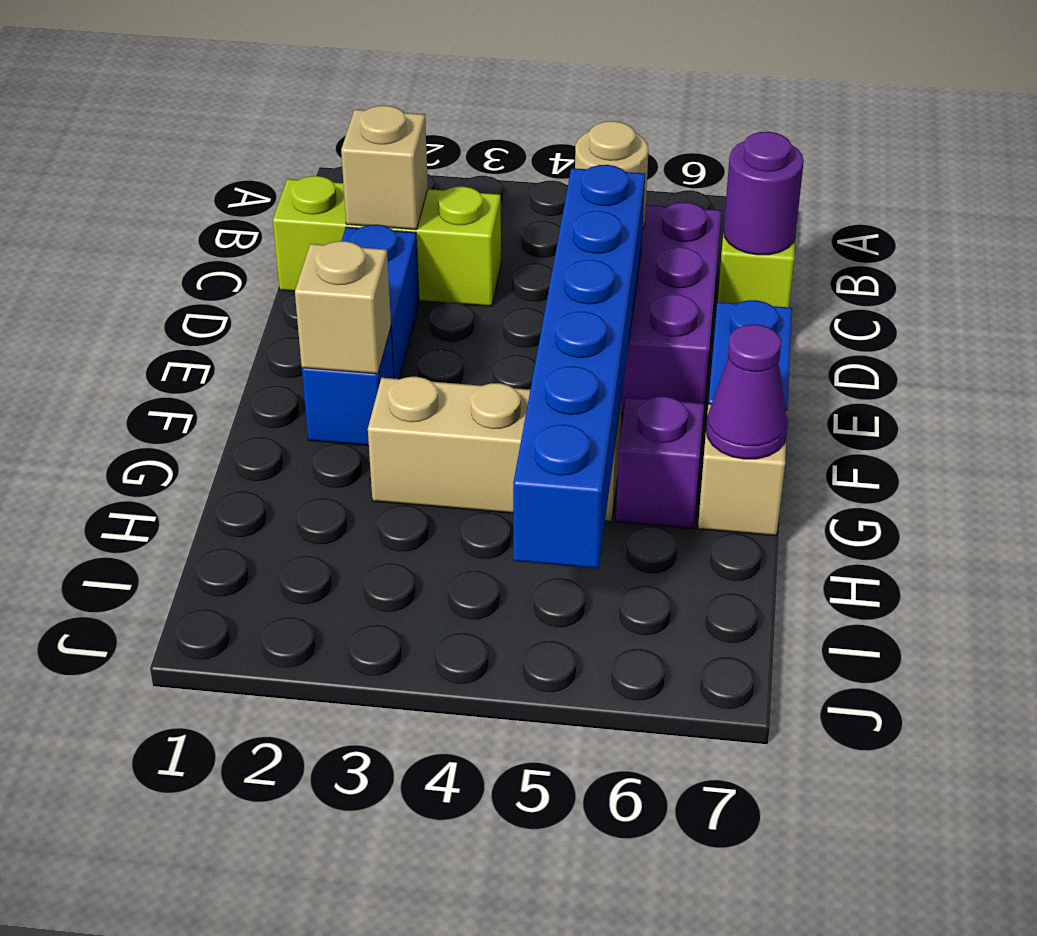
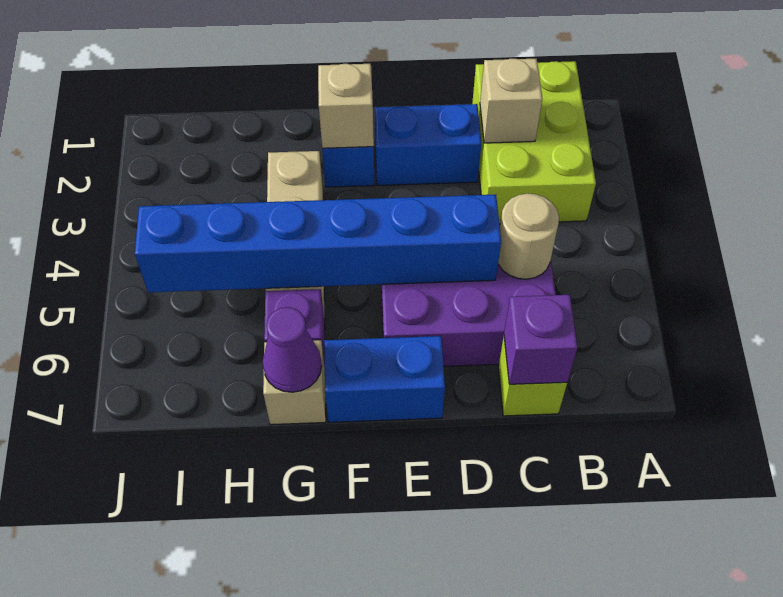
lime brick C1:C3 level 1 -> lime brick B1:C3 level 1
purple round brick C7 level 2 -> purple brick C7 level 2

